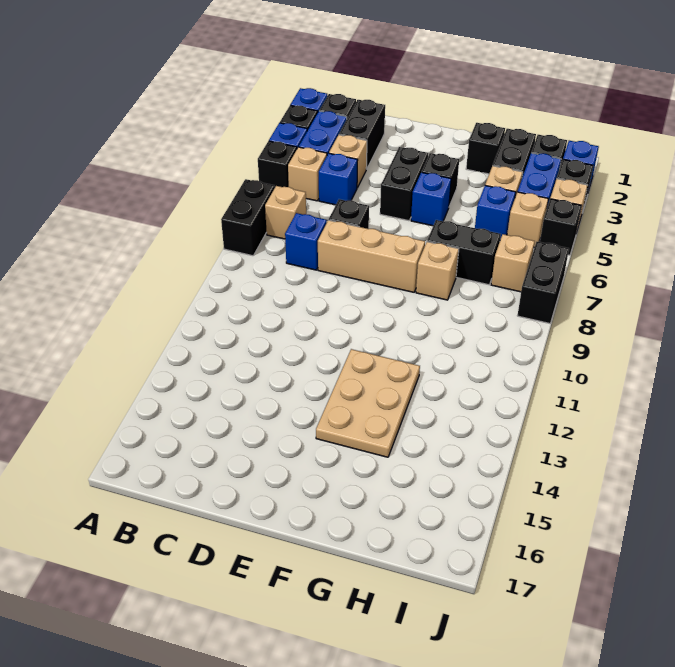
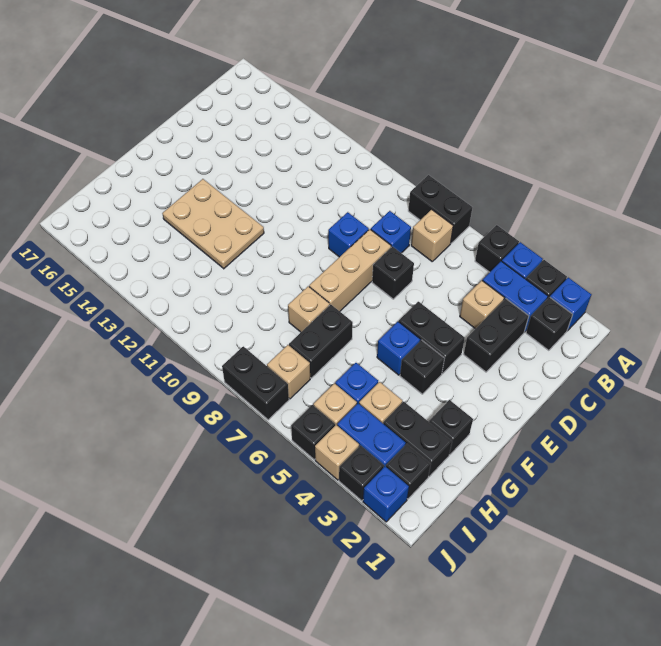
tan brick B5 level 1 -> none
black brick C2:C3 level 1 -> black brick C3:D3 level 1
blue brick C5 level 1 -> blue brick D9 level 1

